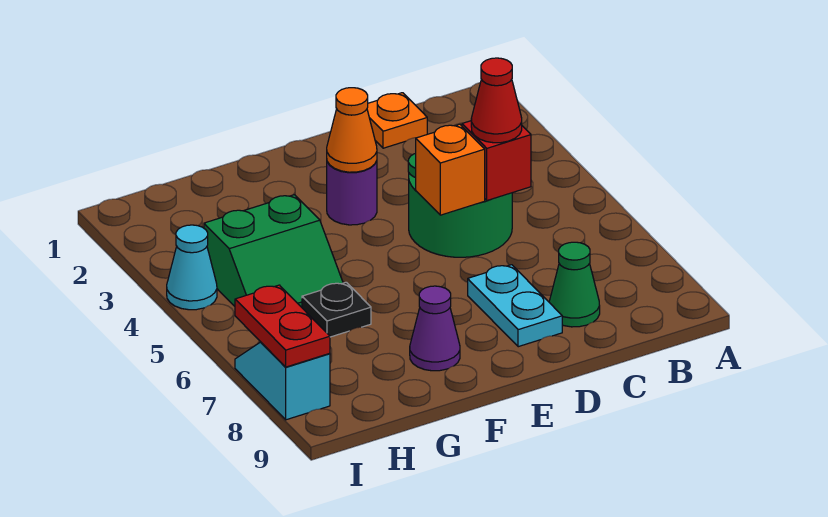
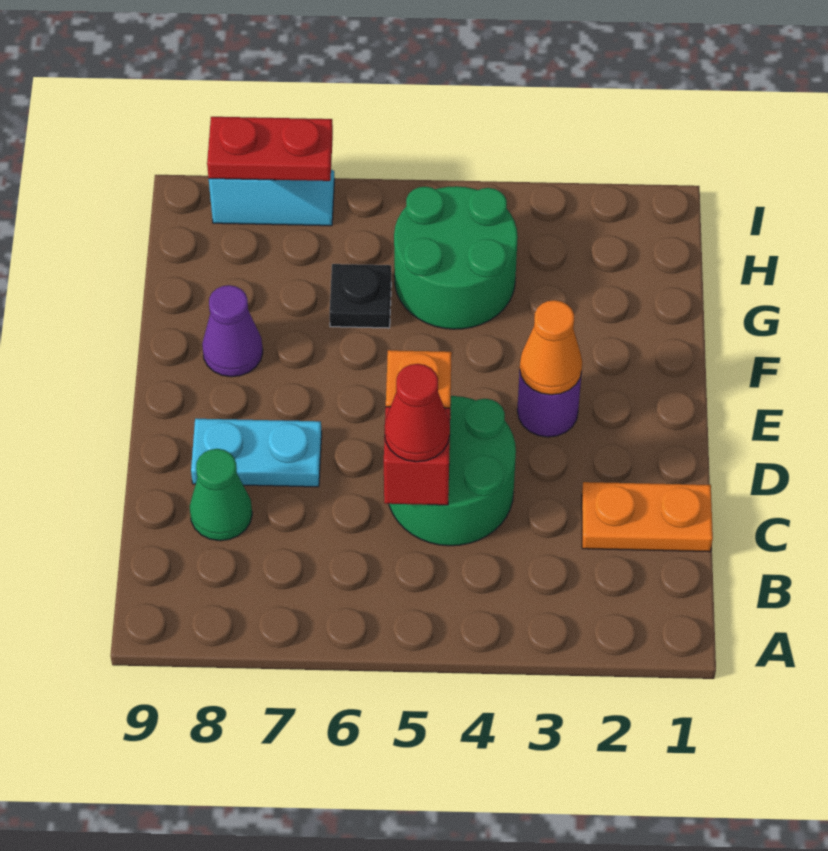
orange plate C1 level 1 -> orange plate C1:C2 level 1
green slope G4:H5 level 1 top 4 -> green round brick G4:H5 level 1
cyan cone I4 level 1 -> none

